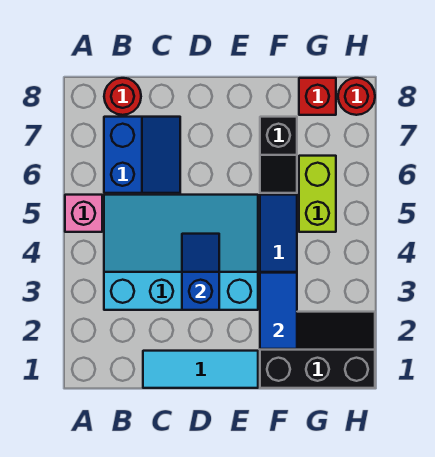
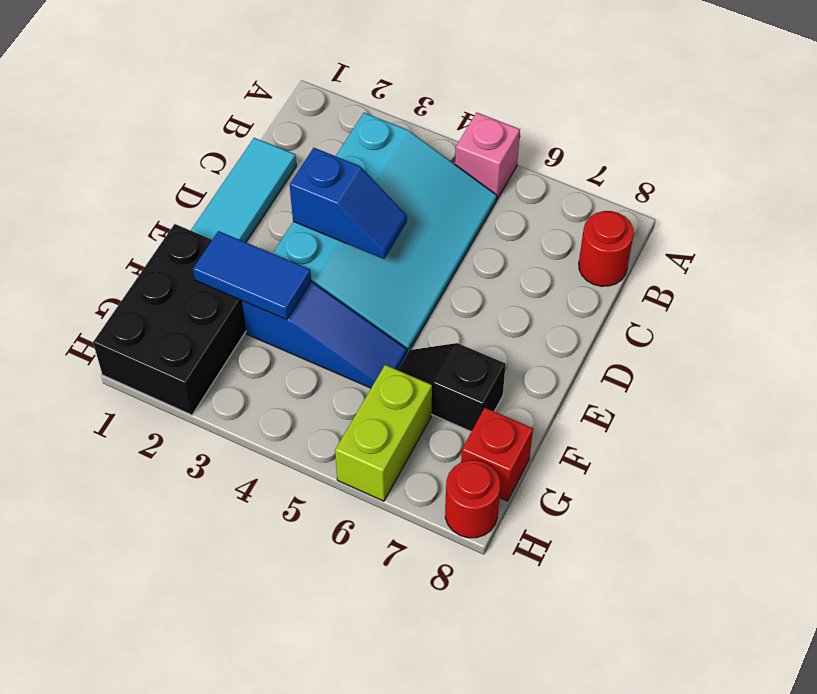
blue slope B6:C7 level 1 top B -> none
black slope F1:H2 level 1 top 1 -> black brick F1:H2 level 1
lime brick G5:G6 level 1 -> lime brick G6:H6 level 1

